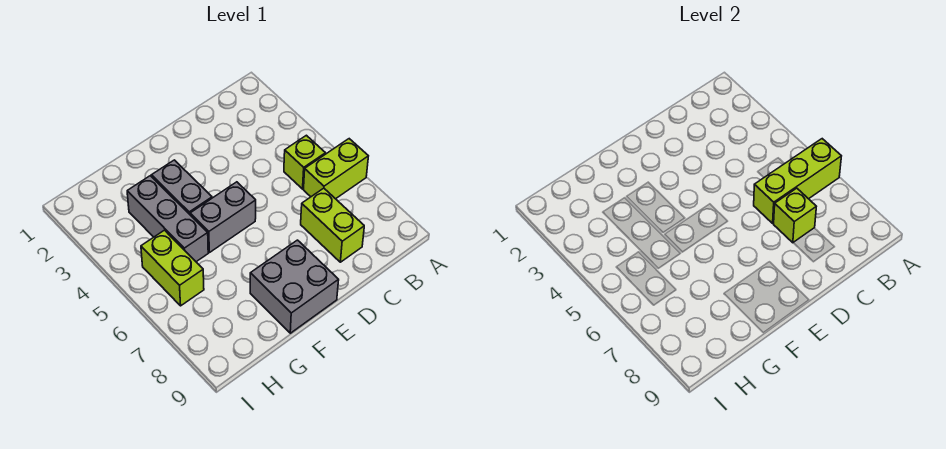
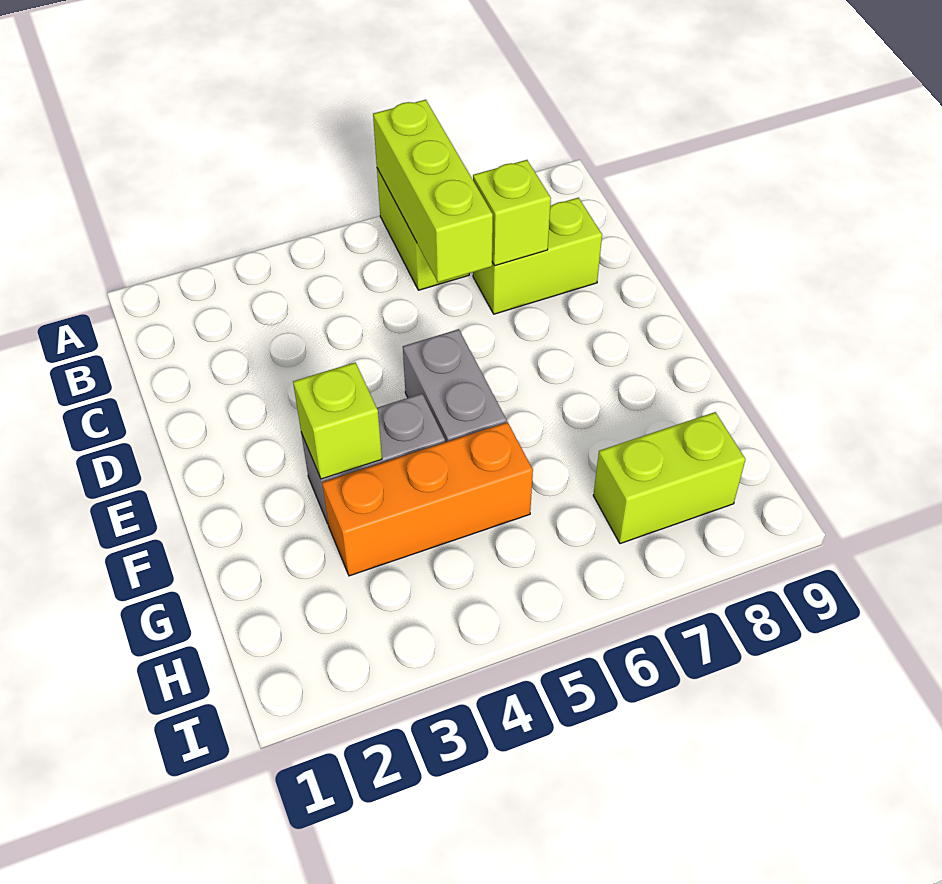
lime brick B5 level 1 -> lime brick F3 level 2
grey brick E8:F9 level 1 -> none
grey brick G3:G5 level 1 -> orange brick G3:G5 level 1
lime brick H5:H6 level 1 -> lime brick H7:H8 level 1

